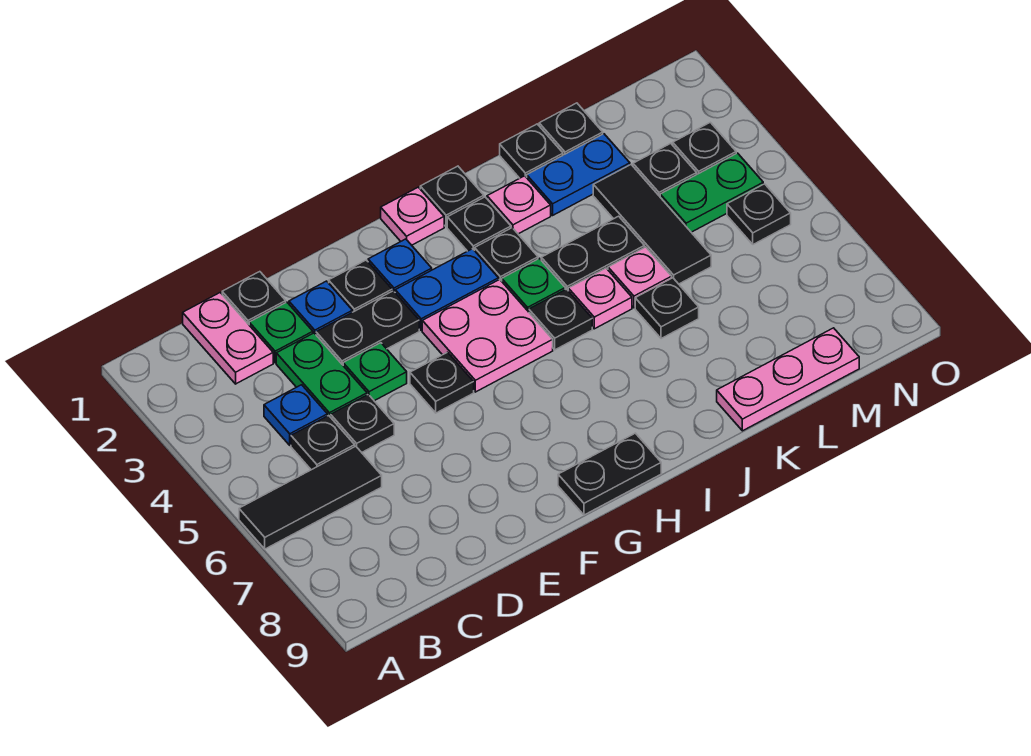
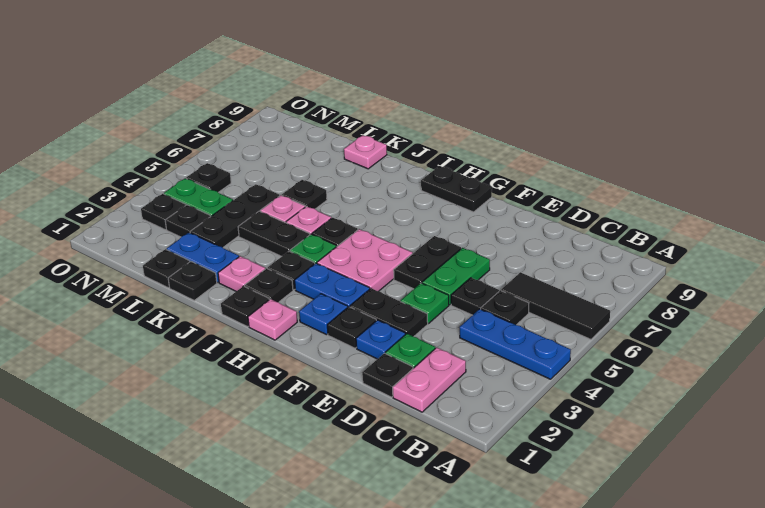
blue plate C4 level 1 -> blue plate A4:C4 level 1
green plate D3:D4 level 1 -> green plate E5:E6 level 1
black plate F5 level 1 -> black plate F5:F6 level 1
pink plate K9:M9 level 1 -> pink plate K9 level 1
black tile L3:L5 level 1 -> black plate L3:L5 level 1

